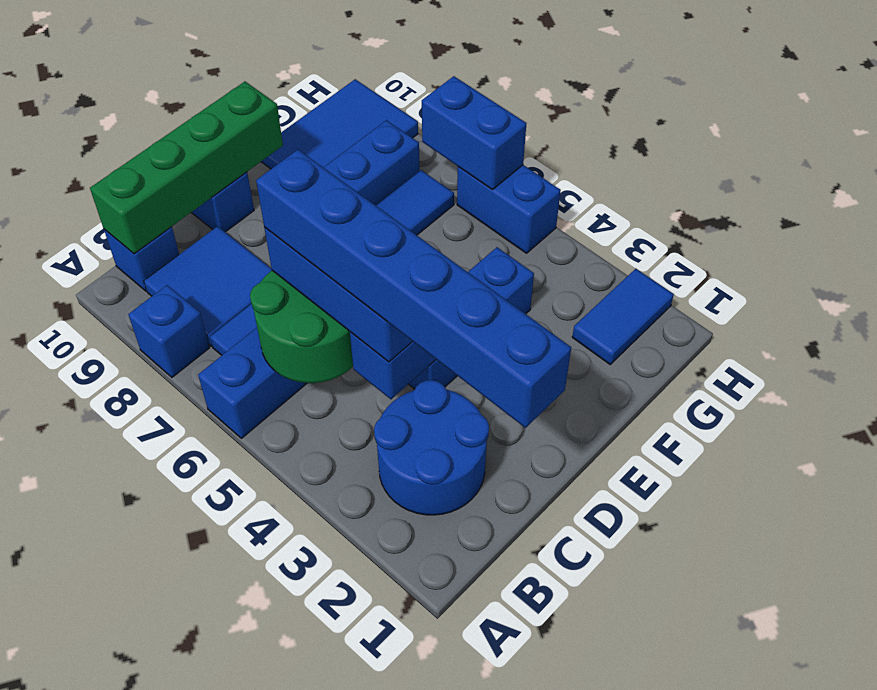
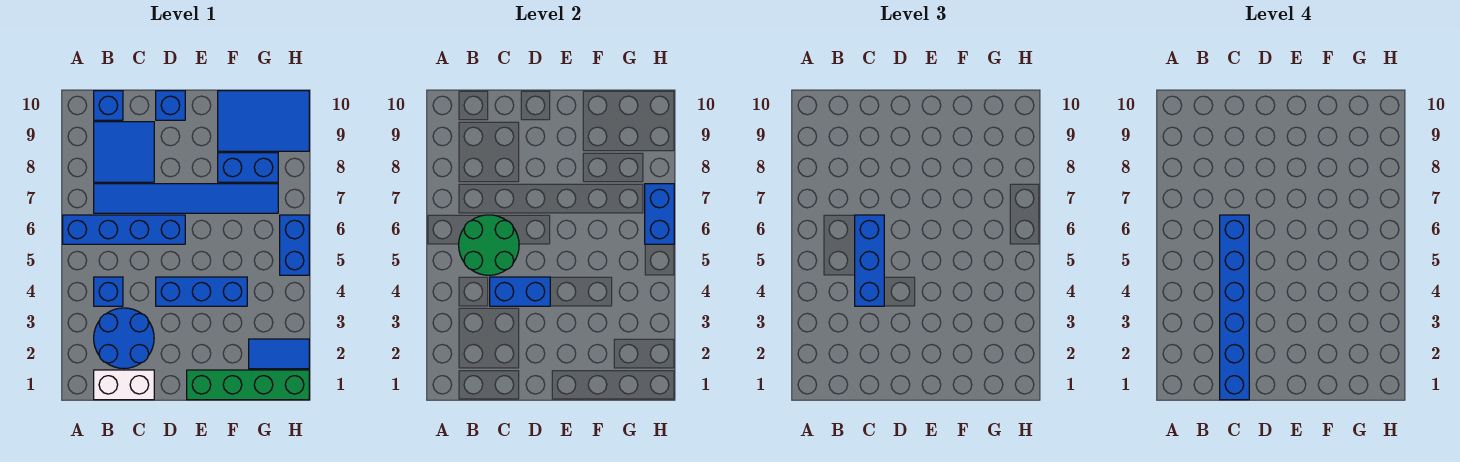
blue brick A8 level 1 -> blue brick B4 level 1
none -> white brick B1:C1 level 1
green brick B10:E10 level 2 -> green brick E1:H1 level 1

